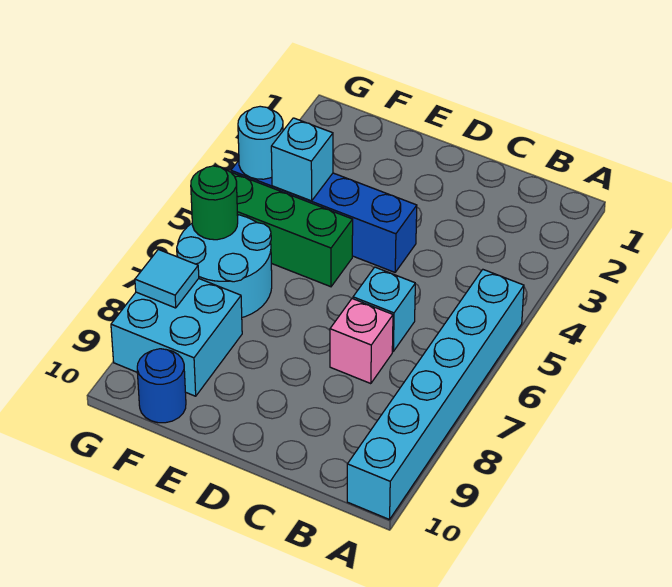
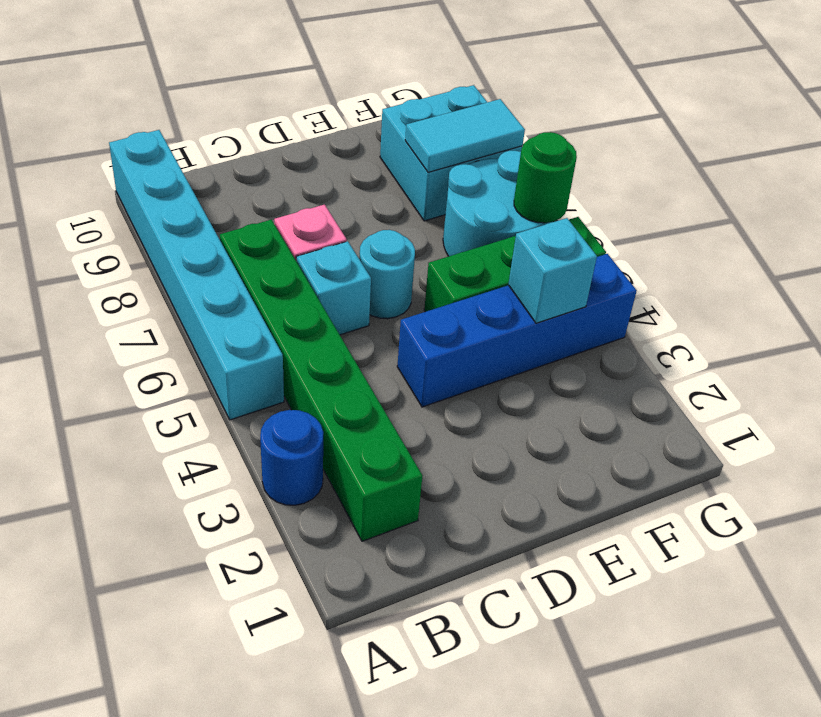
none -> green brick B2:B7 level 1
blue round brick F10 level 1 -> blue round brick A3 level 1
cyan round brick G4 level 2 -> cyan round brick D6 level 1
cyan tile G8 level 2 -> cyan tile F8:G8 level 2

